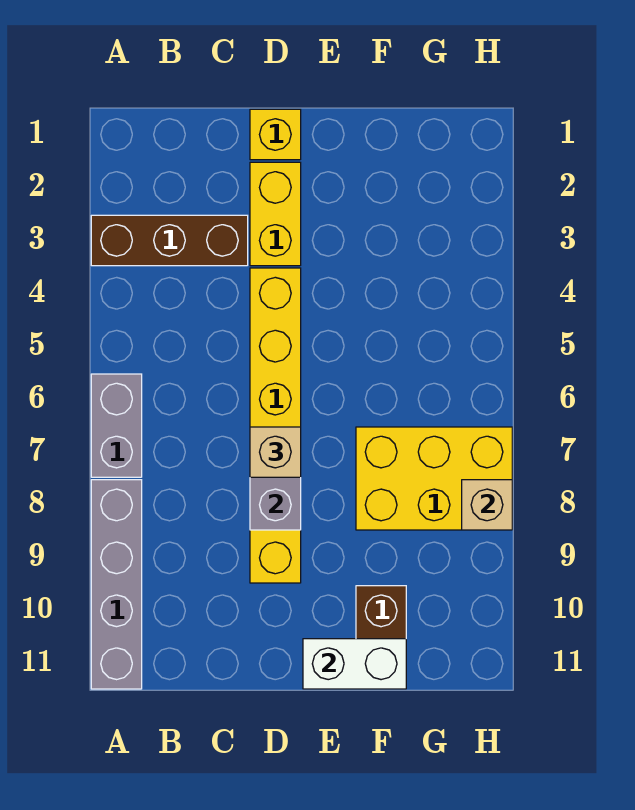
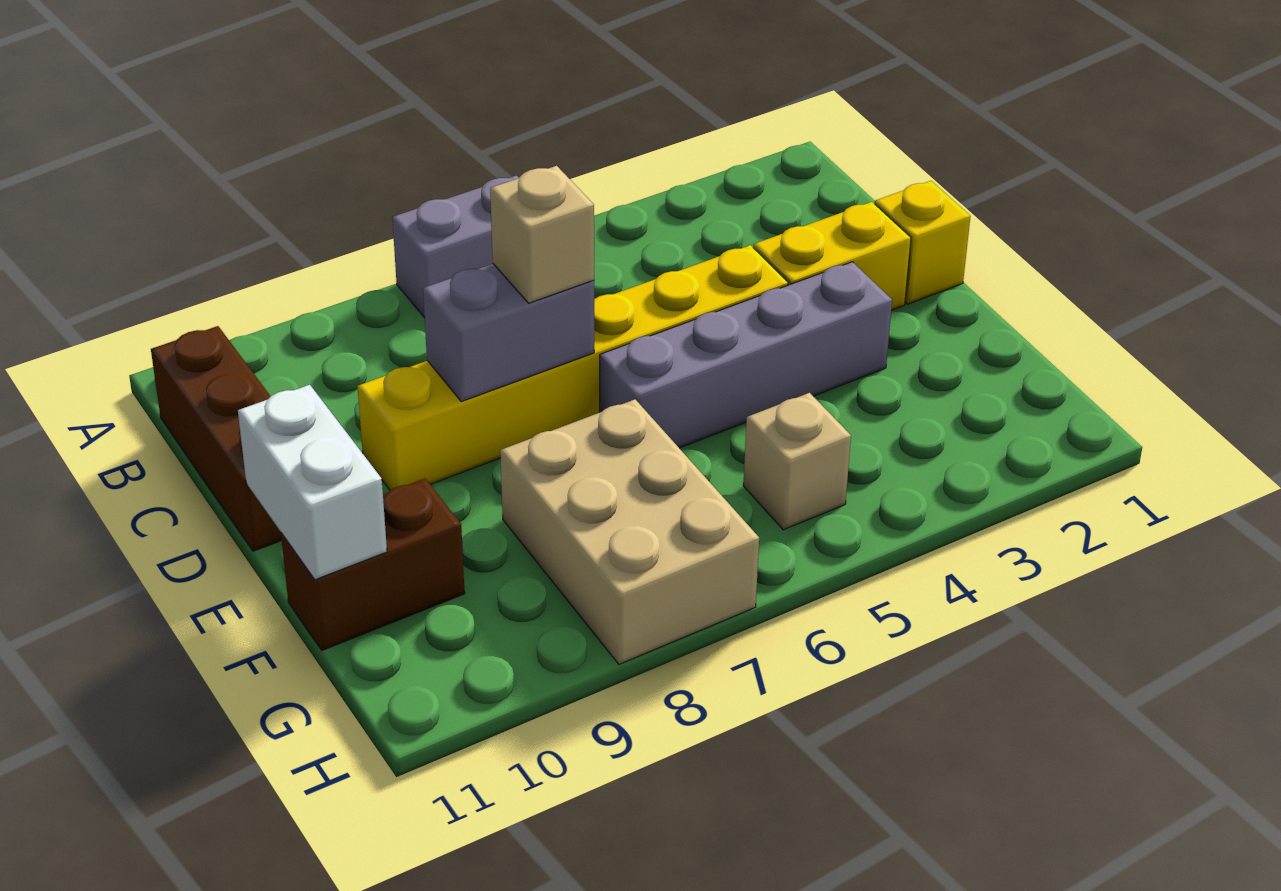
brown brick A3:C3 level 1 -> brown brick B11:D11 level 1
grey brick A8:A11 level 1 -> grey brick E3:E6 level 1
yellow brick F7:H8 level 1 -> tan brick F7:H8 level 1
tan brick H8 level 2 -> tan brick G5 level 1

